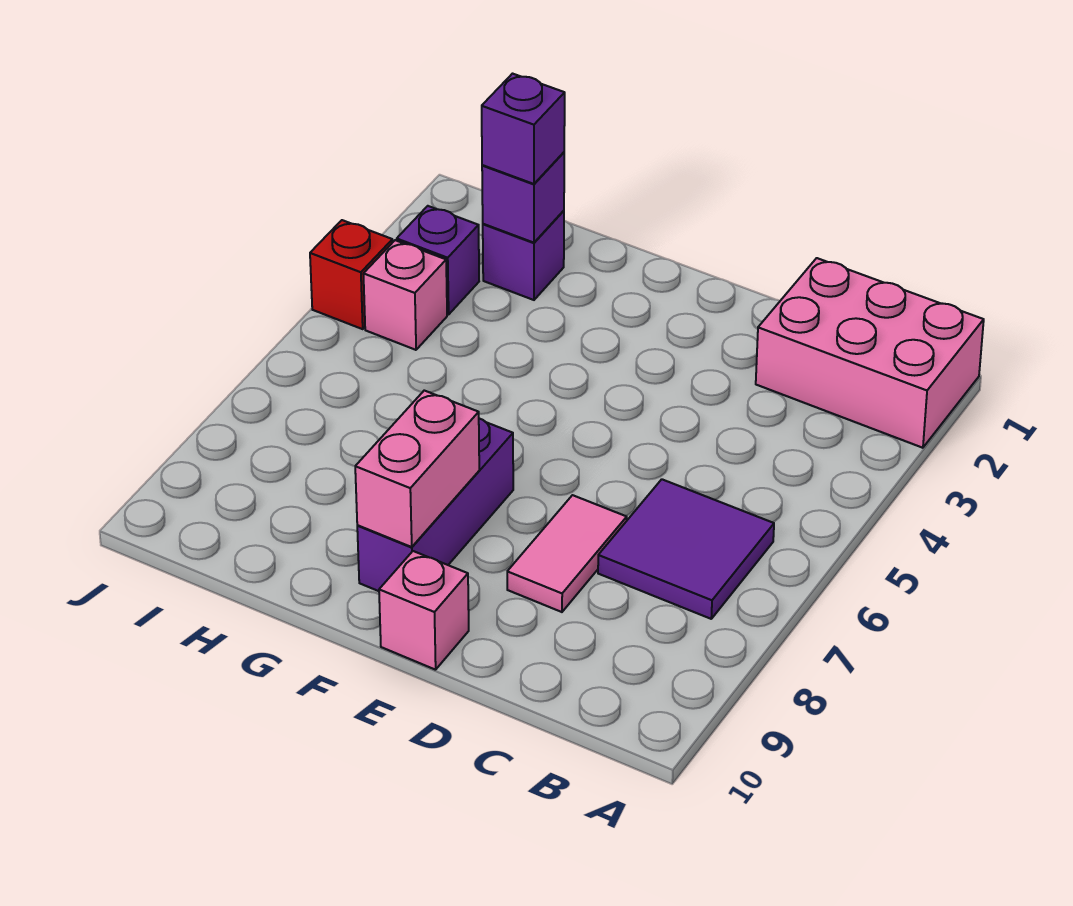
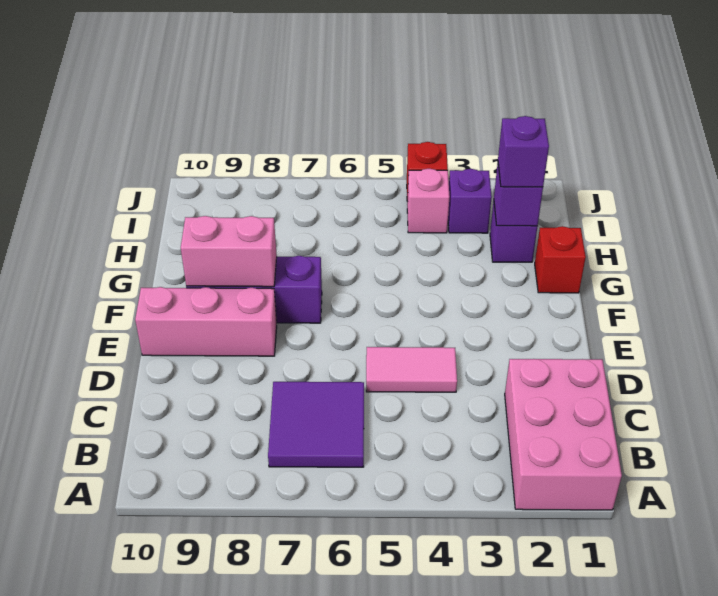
pink tile D7:D8 level 1 -> pink tile D4:D5 level 1
pink brick E10 level 1 -> pink brick E8:E10 level 1
none -> red brick G1 level 1

